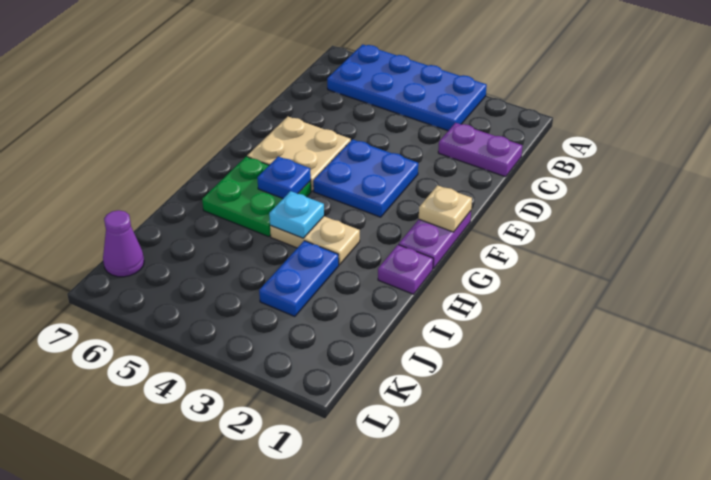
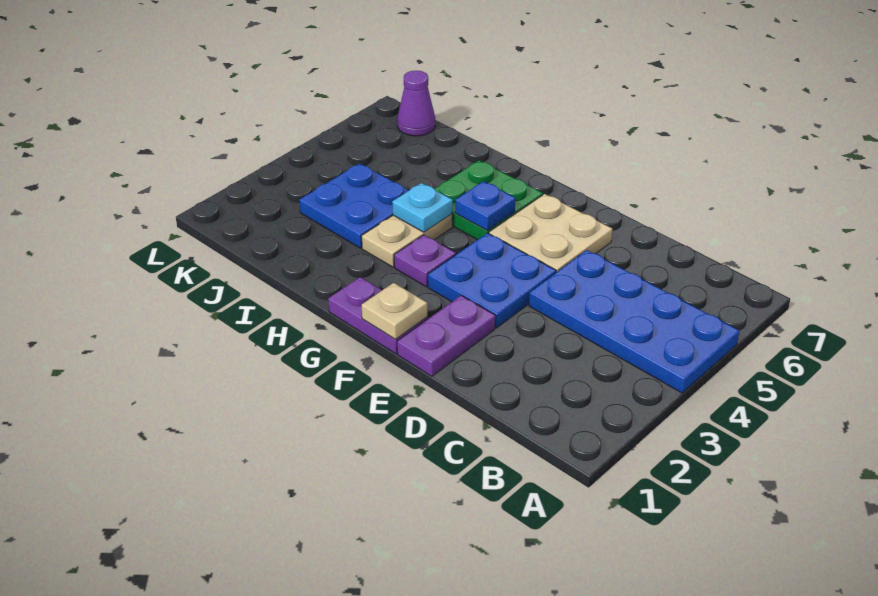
blue plate A3:B6 level 1 -> blue plate A4:D5 level 1
purple plate C1:C2 level 1 -> purple plate E1:E2 level 1
purple plate H1 level 1 -> purple plate G3 level 1
blue plate I3:J3 level 1 -> blue plate I3:J4 level 1

